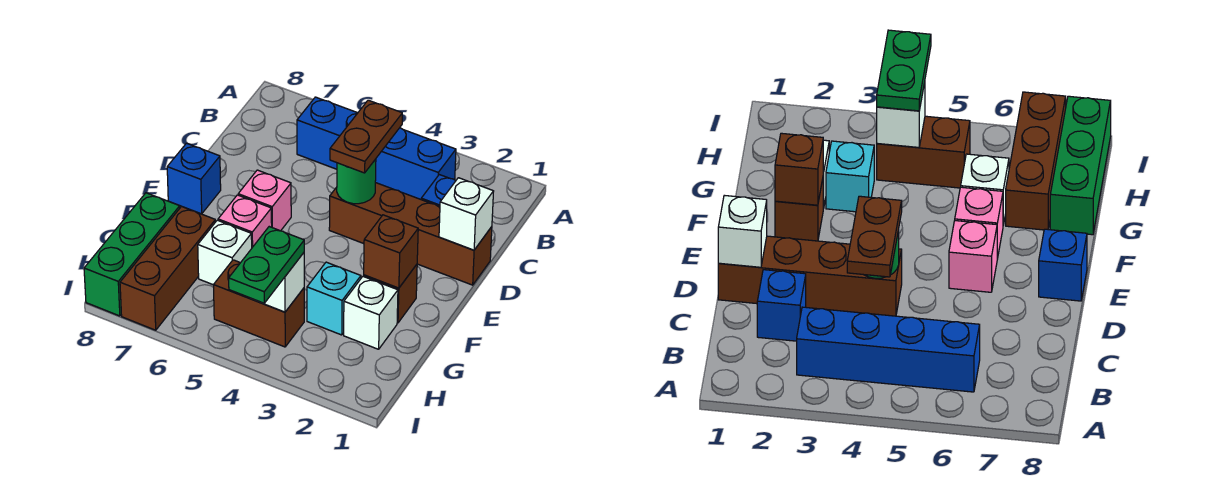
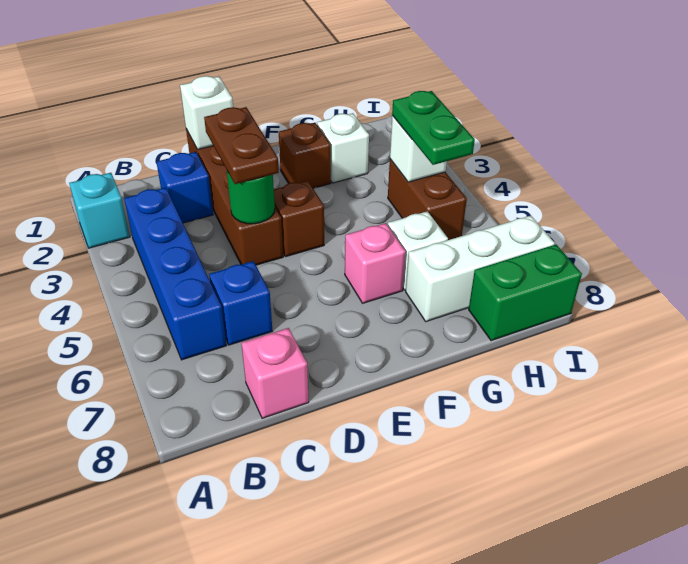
brown plate C4:D4 level 3 -> brown plate D3:D4 level 3
pink brick E6 level 1 -> pink brick C8 level 1
blue brick E8 level 1 -> blue brick C6 level 1
brown brick F2 level 2 -> brown brick E4 level 1
cyan brick G3 level 1 -> cyan brick A2 level 1
brown brick G7:I7 level 1 -> white brick G7:I7 level 1
green brick G8:I8 level 1 -> green brick H8:I8 level 1
green plate H4:I4 level 3 -> green plate H4:H5 level 3

